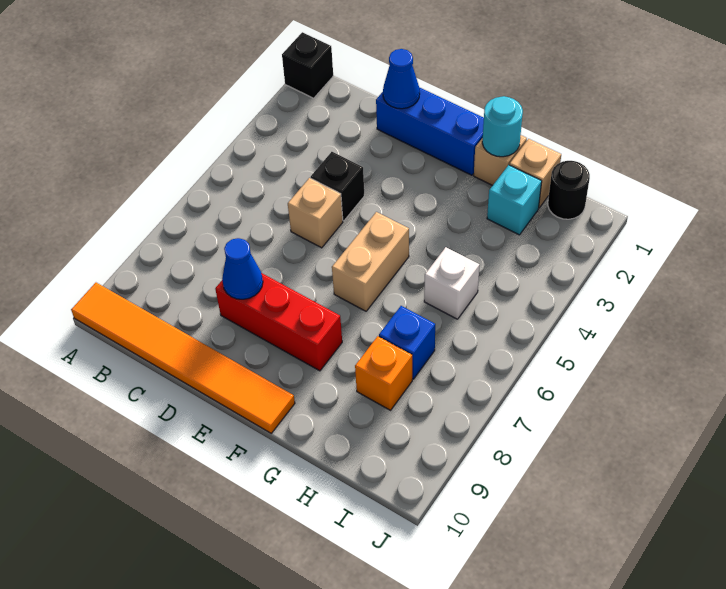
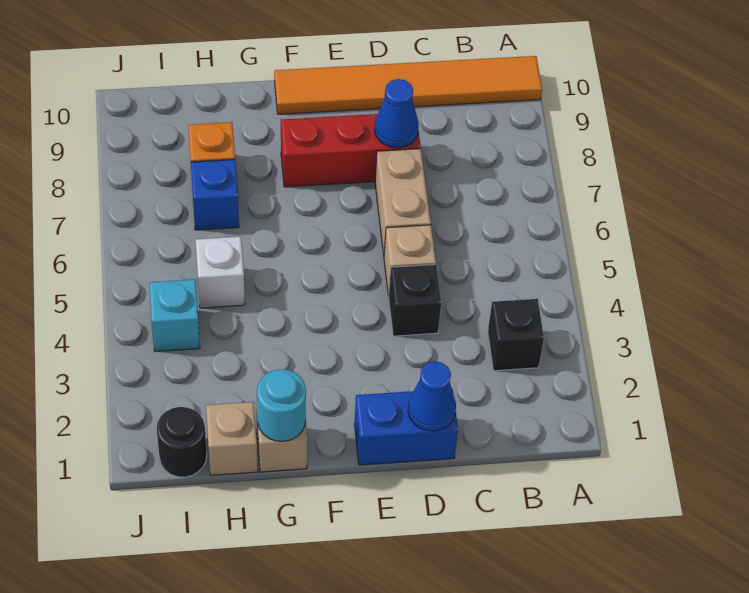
black brick A1 level 1 -> black brick B3 level 1
blue brick D1:F1 level 1 -> blue brick D1:E1 level 1
tan brick F5:F6 level 1 -> tan brick D6:D7 level 1
cyan brick H2 level 1 -> cyan brick I4 level 1

